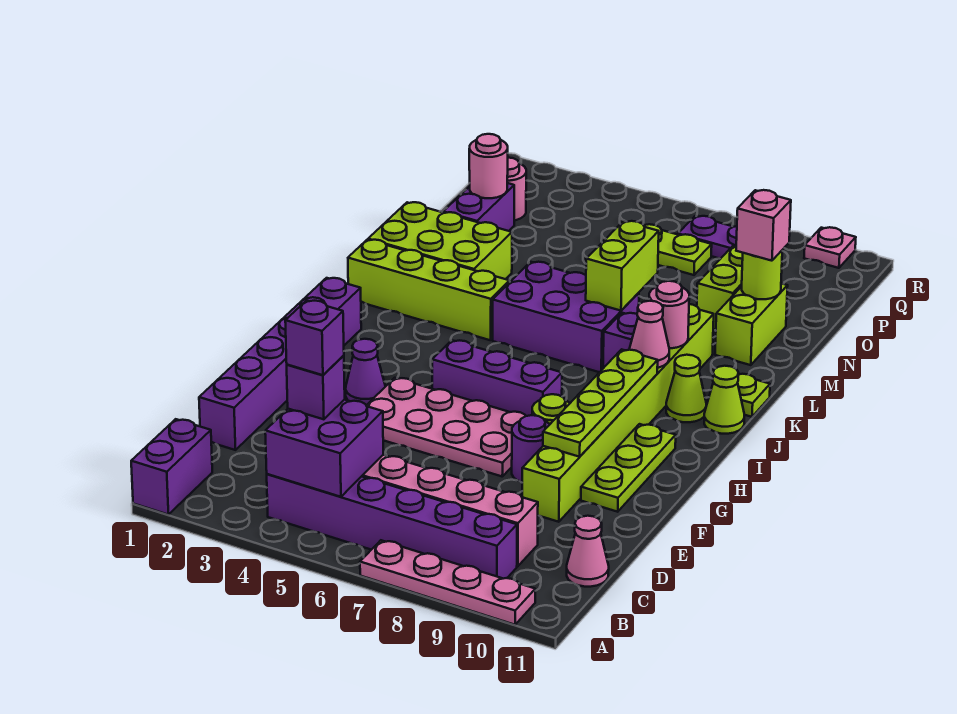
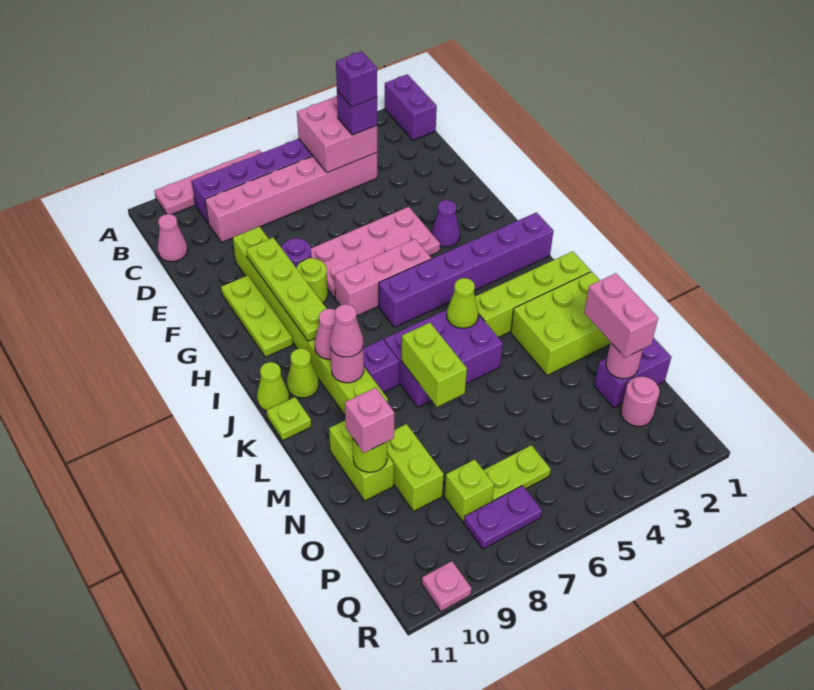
purple brick B4:C5 level 2 -> pink brick B4:C5 level 2
purple brick D1:I1 level 1 -> purple brick I1:I6 level 1
purple brick H5:H7 level 1 -> pink brick H5:H7 level 1
none -> lime cone K5 level 2
none -> pink cone K9 level 3
purple brick N2:O2 level 1 -> purple brick O1:O2 level 1
none -> pink brick N2:O2 level 3
none -> lime brick P8 level 1

